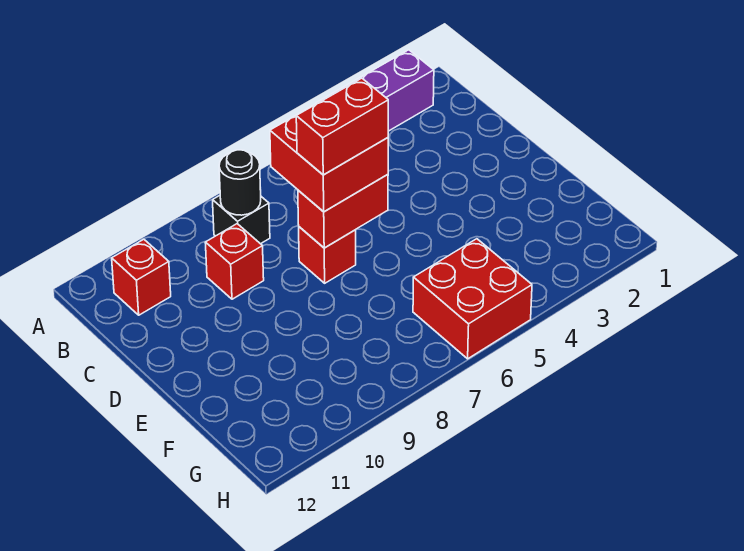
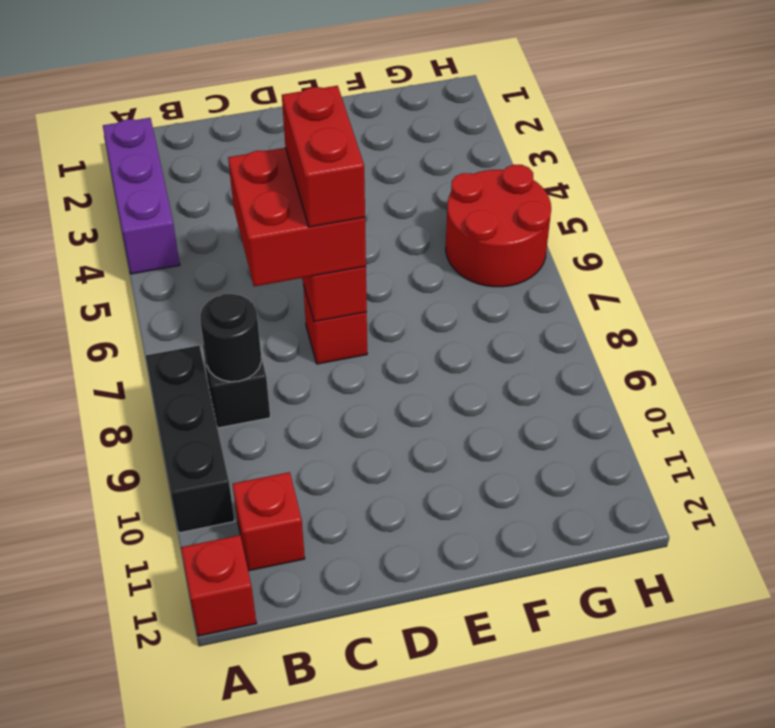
none -> black brick A8:A10 level 1
red brick C9 level 1 -> red brick A12 level 1
red brick G5:H6 level 1 -> red round brick G5:H6 level 1

